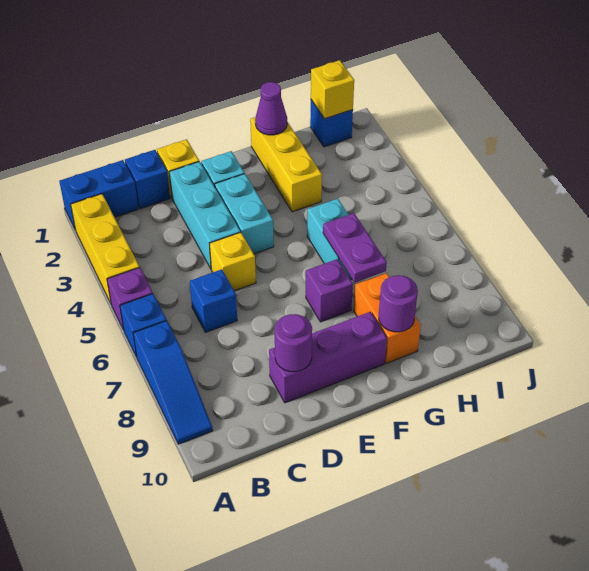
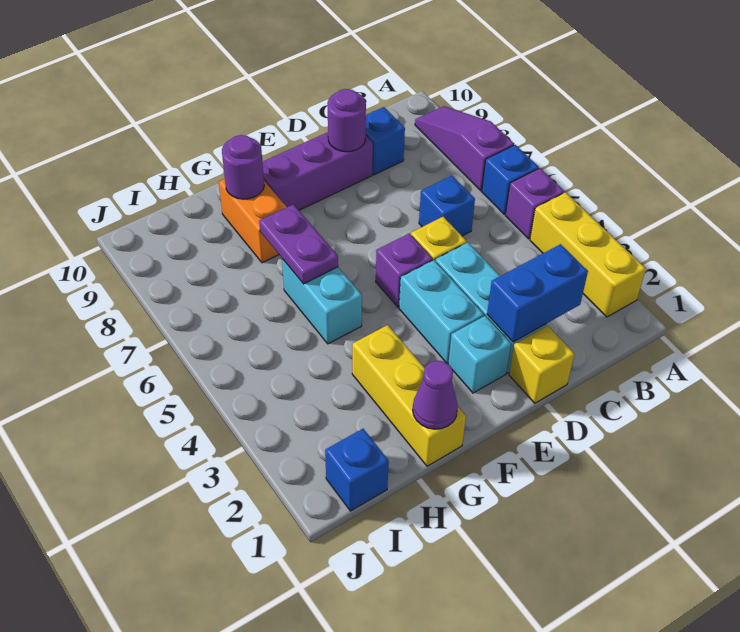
blue brick A1:B1 level 1 -> blue brick C2:D2 level 2
blue slope A7:A9 level 1 top 7 -> purple slope A7:A9 level 1 top 7
blue brick C1 level 1 -> blue brick C9 level 1
purple brick F7 level 1 -> purple brick E5 level 1
yellow brick I1 level 2 -> none

